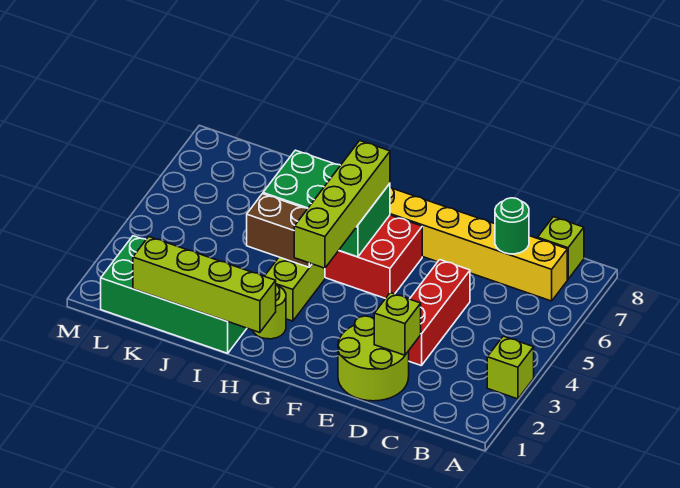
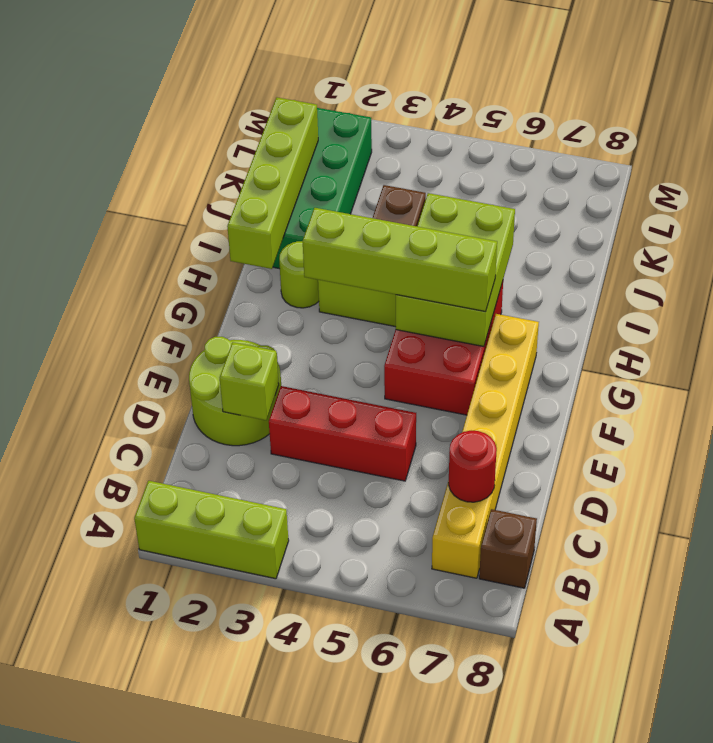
lime brick A3 level 1 -> lime brick A1:A3 level 1
lime brick B8 level 1 -> brown brick B8 level 1
green round brick C7 level 2 -> red round brick C7 level 2
green brick G5:I6 level 2 -> lime brick G5:I6 level 2

